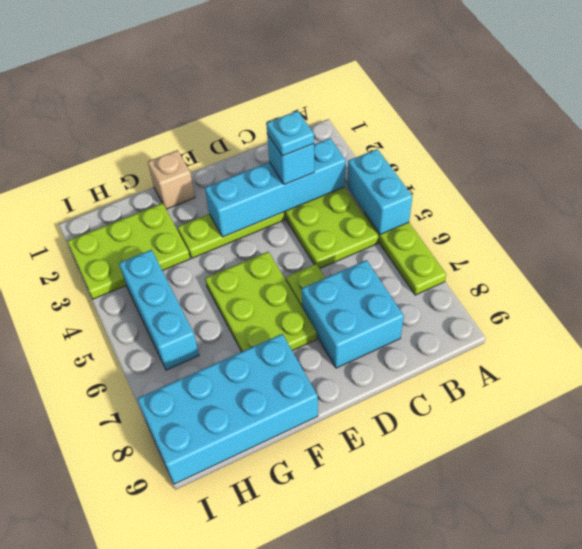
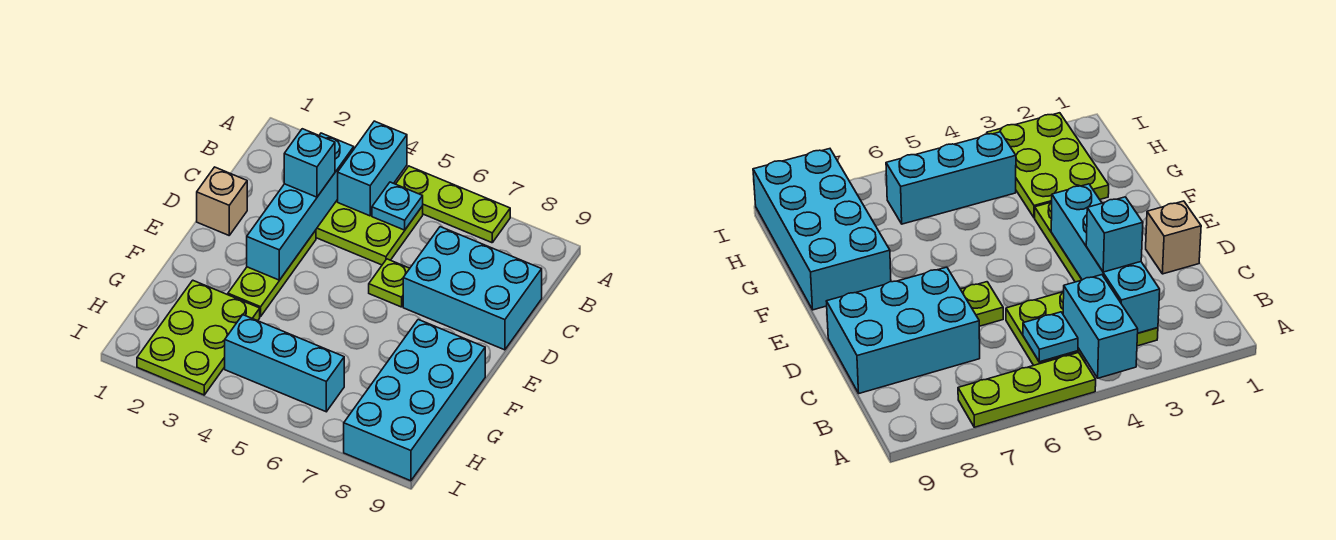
cyan brick A4:A5 level 2 -> cyan brick A4:B4 level 2
cyan plate C3 level 4 -> cyan plate B5 level 2
cyan brick C7:D8 level 1 -> cyan brick C7:D9 level 1
lime plate E5:F7 level 1 -> none
tan brick F1 level 1 -> tan brick D1 level 1

